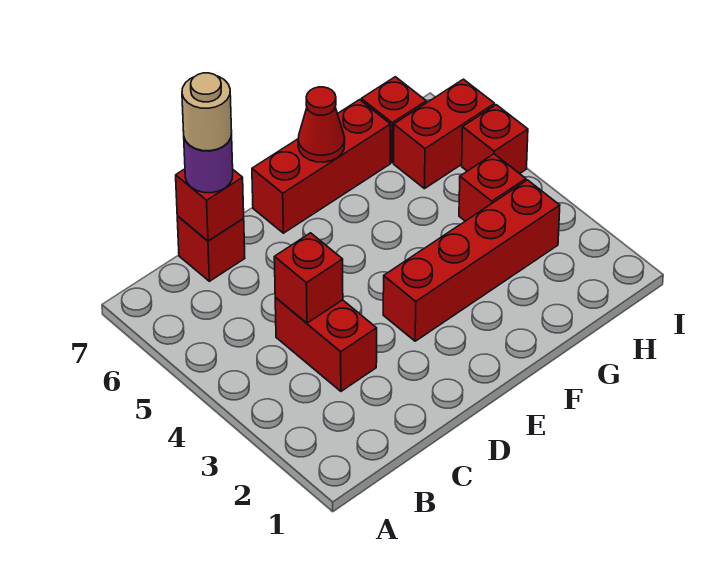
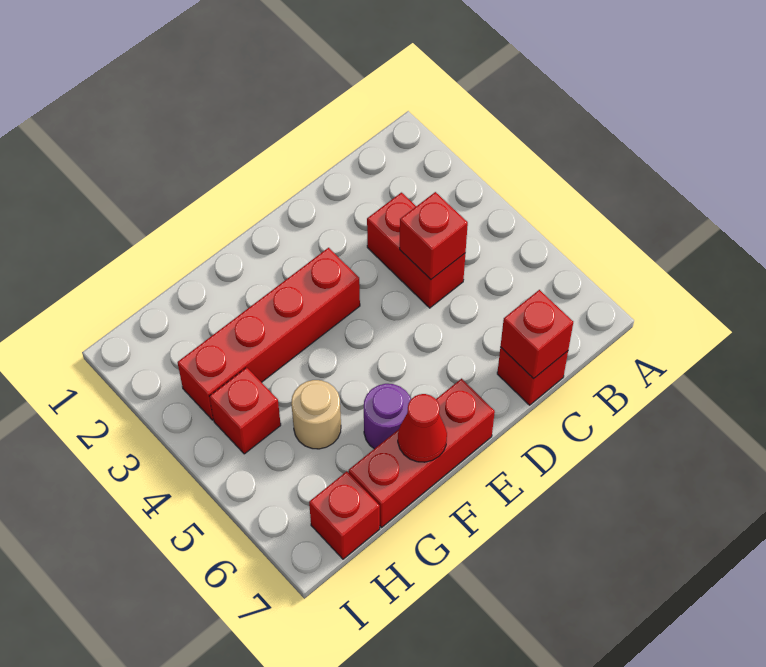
purple round brick C7 level 3 -> purple round brick F6 level 1
tan round brick C7 level 4 -> tan round brick G5 level 1
red brick H6:I6 level 1 -> none
red brick I5 level 1 -> none

